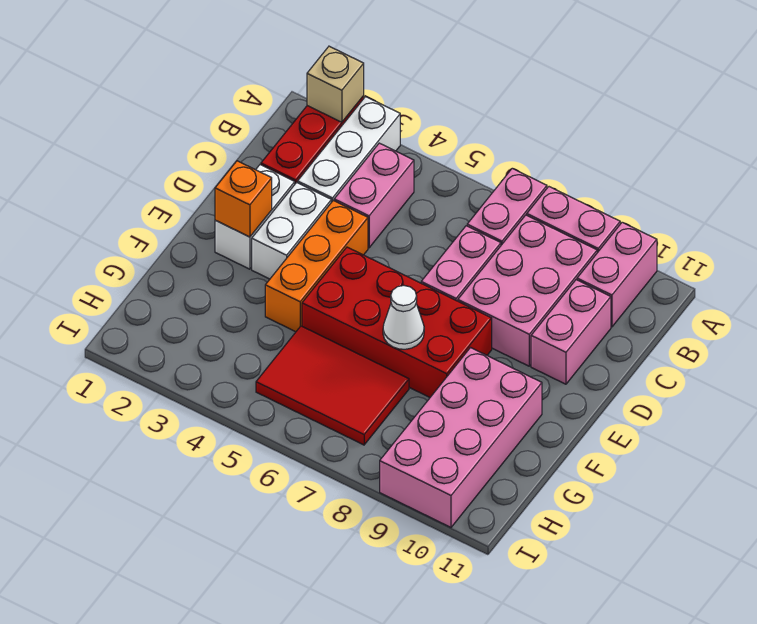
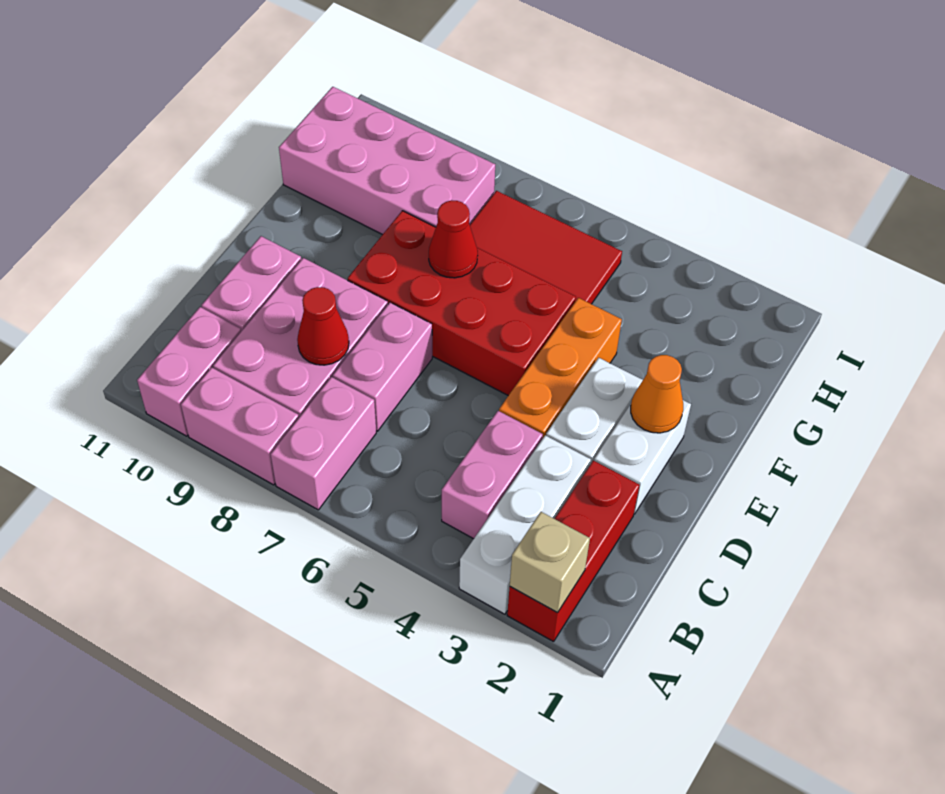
none -> red cone C8 level 2
orange brick E2 level 2 -> orange cone E2 level 2
white cone F7 level 2 -> red cone F7 level 2
pink brick F9:I10 level 1 -> pink brick G8:H11 level 1

